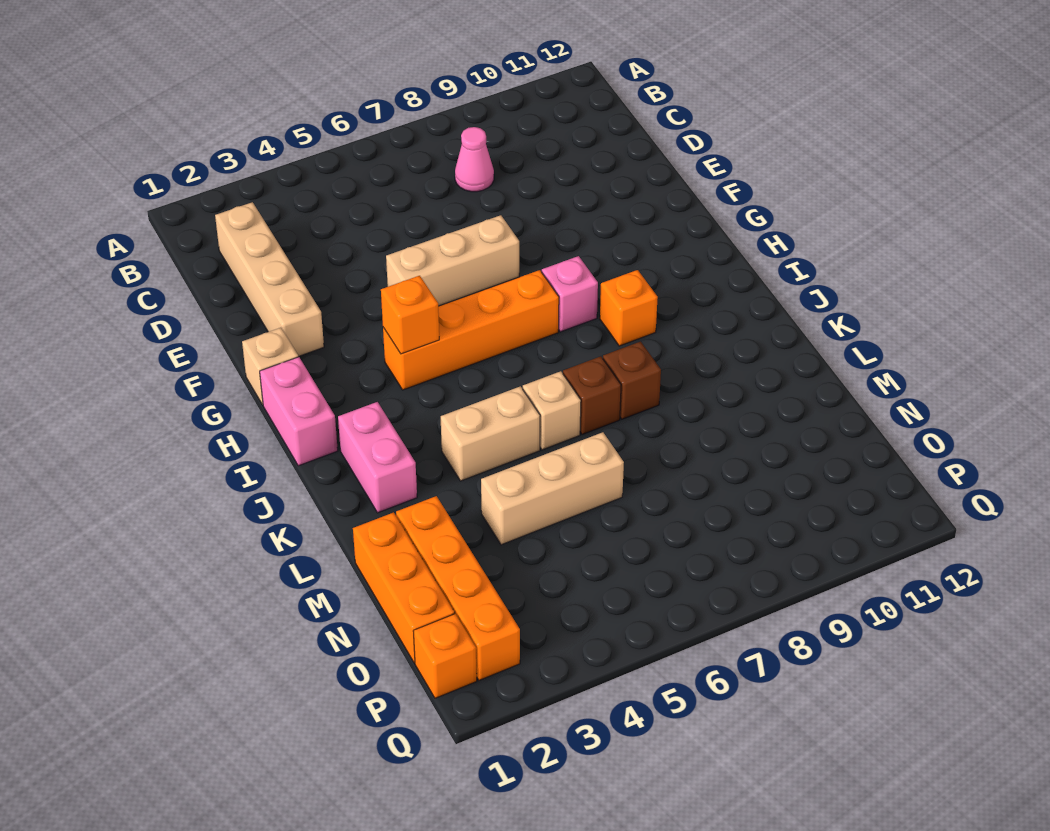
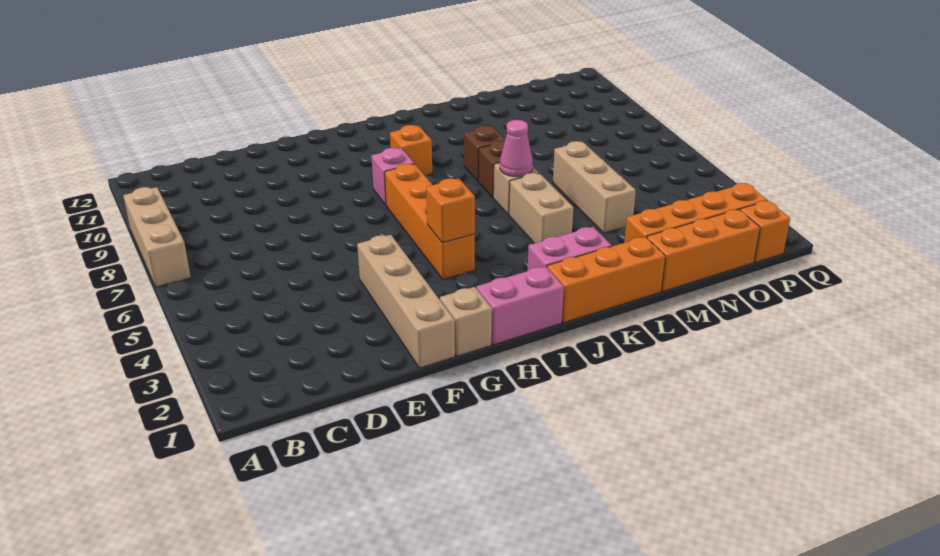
tan brick C2:F2 level 1 -> tan brick F1:F4 level 1
pink cone C8 level 1 -> pink cone K6 level 2
tan brick F5:F7 level 1 -> tan brick A7:A9 level 1
none -> orange brick J1:L1 level 1

